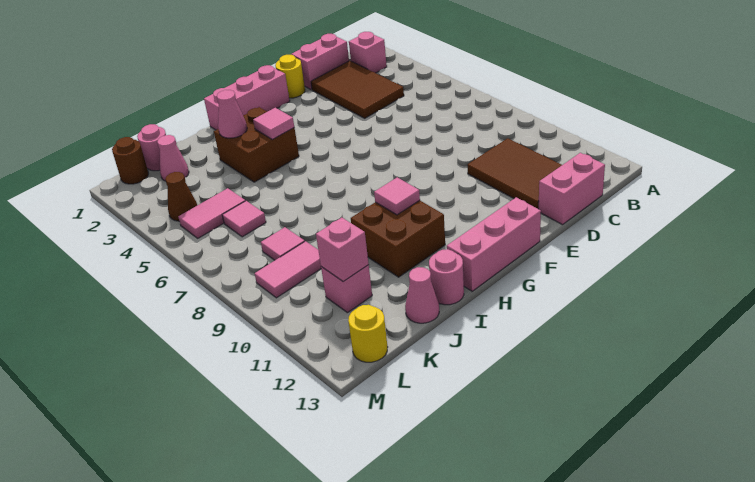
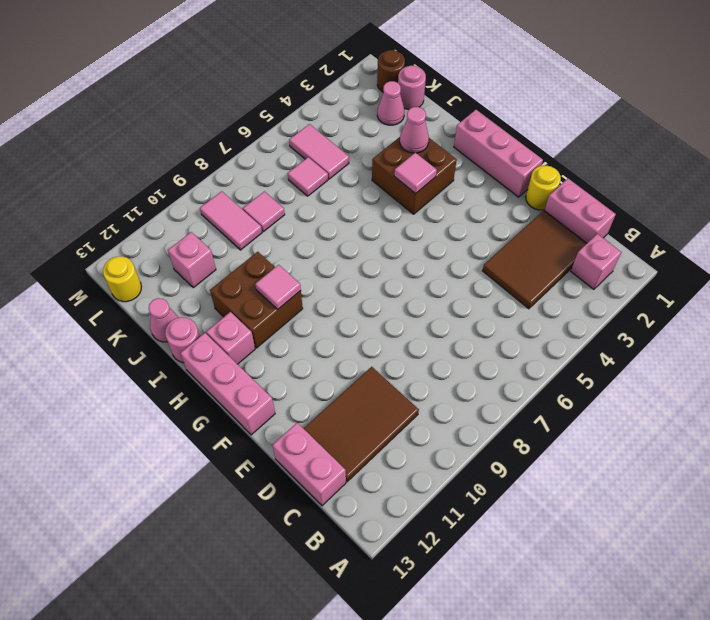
pink brick K11 level 2 -> pink brick H12 level 1
brown cone L4 level 1 -> none

